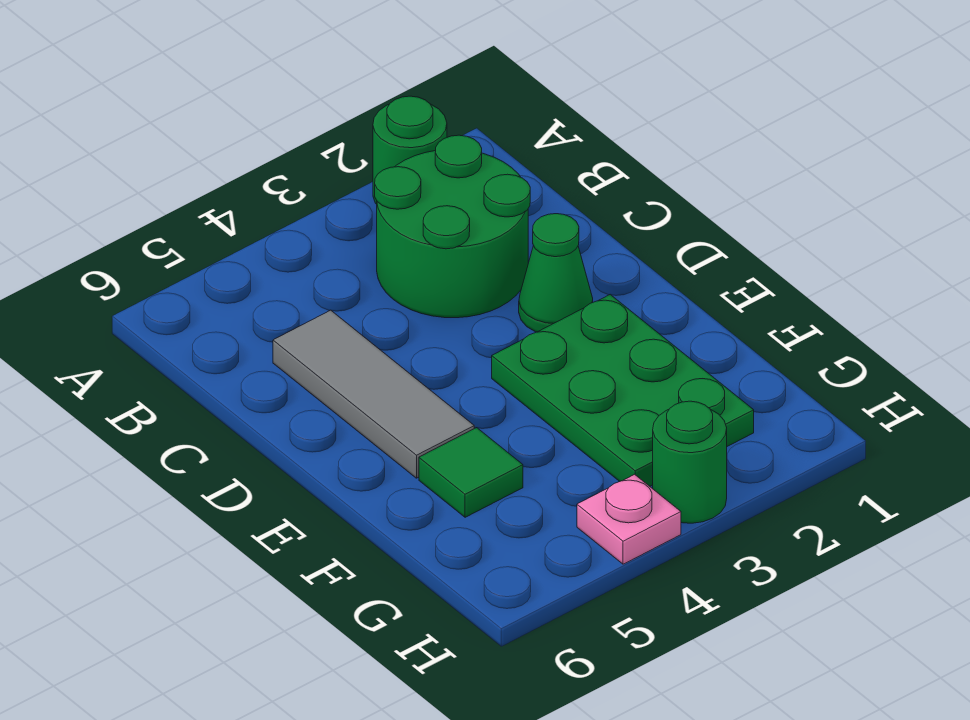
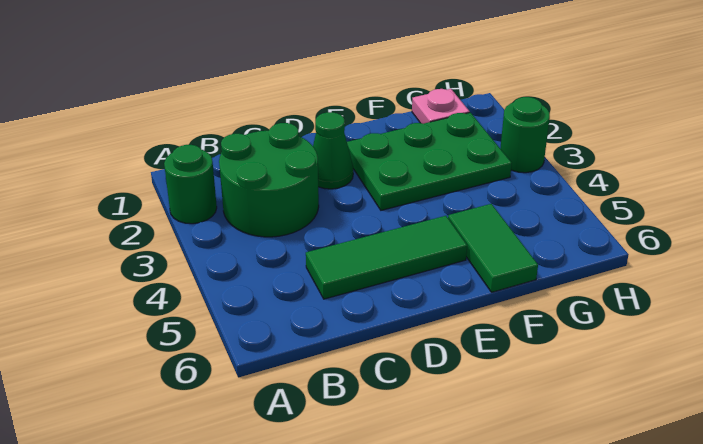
grey tile C5:E5 level 1 -> green tile C5:E5 level 1
green tile F5 level 1 -> green tile F5:F6 level 1
pink plate H4 level 1 -> pink plate G1 level 1

